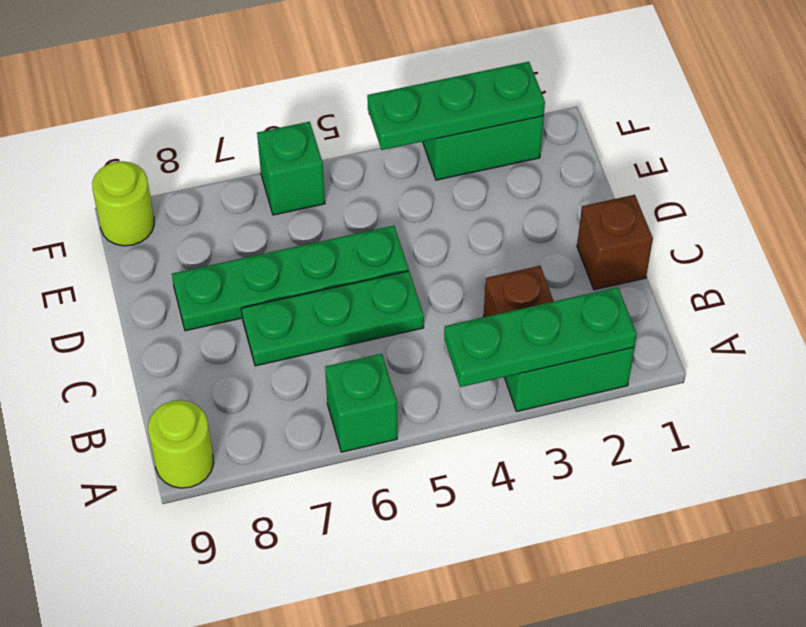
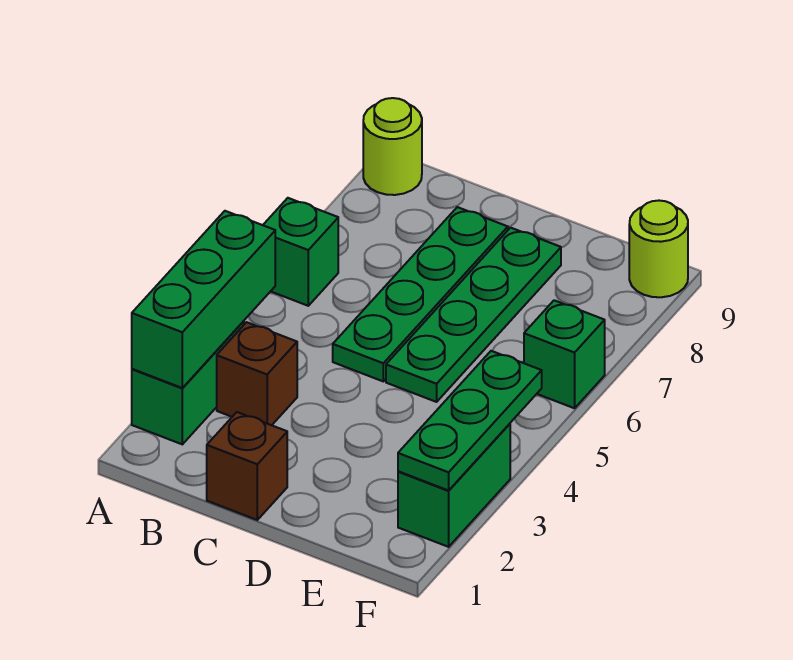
green plate A2:A4 level 2 -> green brick A2:A4 level 2
green plate C5:C7 level 1 -> green plate C5:C8 level 1

